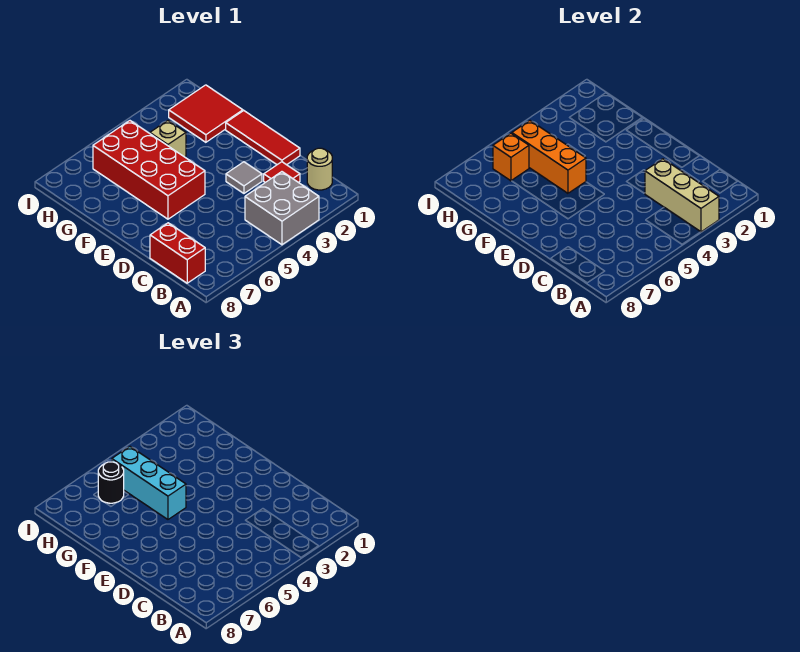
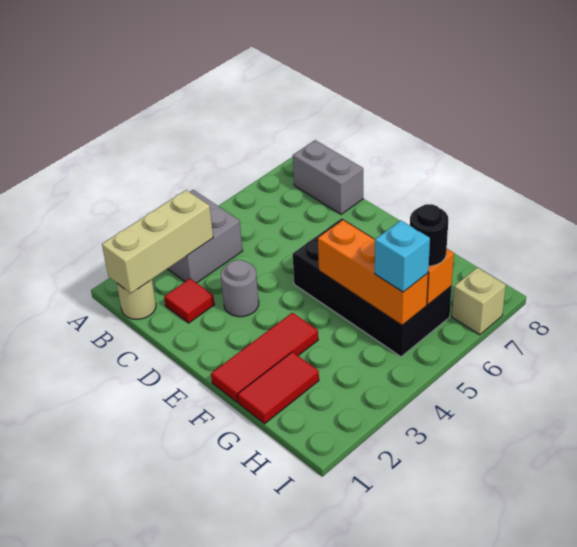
tan brick A3:C3 level 2 -> tan brick B1:B3 level 2
red brick B8:C8 level 1 -> grey brick B8:C8 level 1
red tile D1:F1 level 1 -> red tile F1:F3 level 1
grey tile D3 level 1 -> grey round brick D3 level 1
red brick E5:H6 level 1 -> black brick E5:H6 level 1
cyan brick F5:H5 level 3 -> cyan brick H5 level 3
red tile G1:H2 level 1 -> red tile G1:G2 level 1
tan brick G4 level 1 -> tan brick I7 level 1

